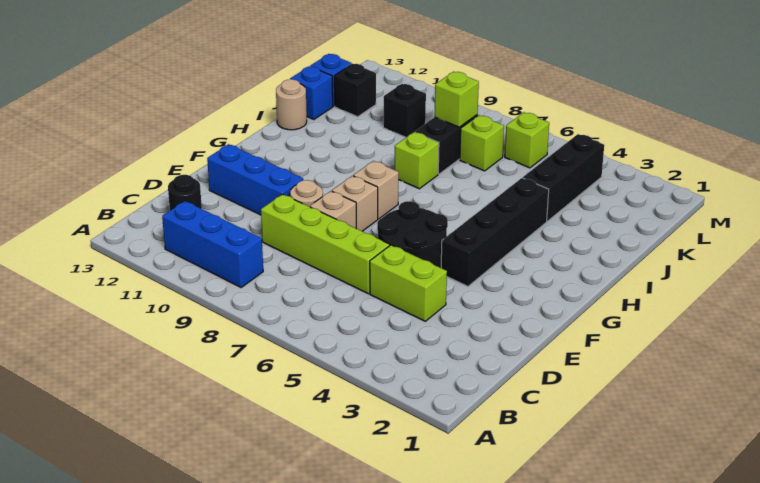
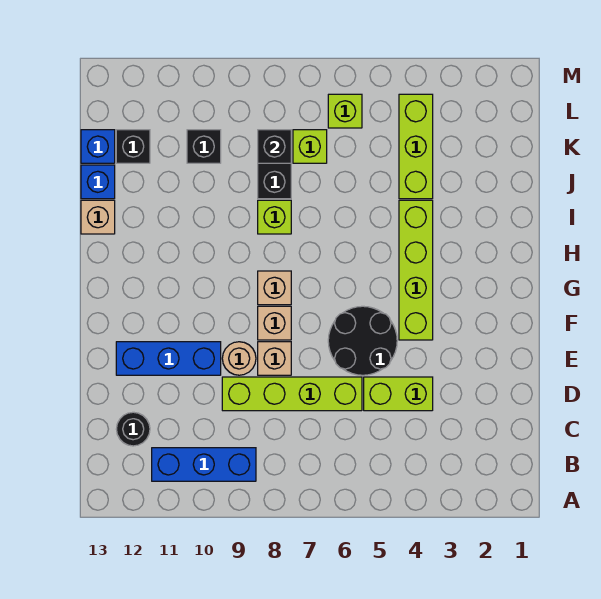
black brick F4:I4 level 1 -> lime brick F4:I4 level 1
tan round brick I13 level 1 -> tan brick I13 level 1
black brick J4:L4 level 1 -> lime brick J4:L4 level 1
lime brick K8 level 2 -> black brick K8 level 2

